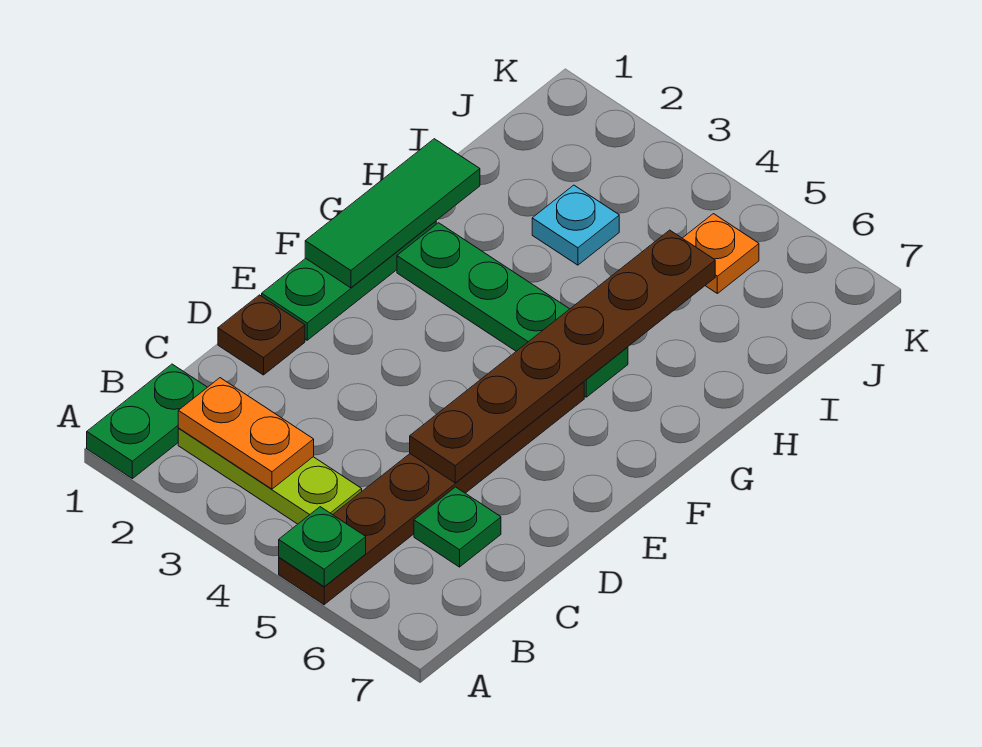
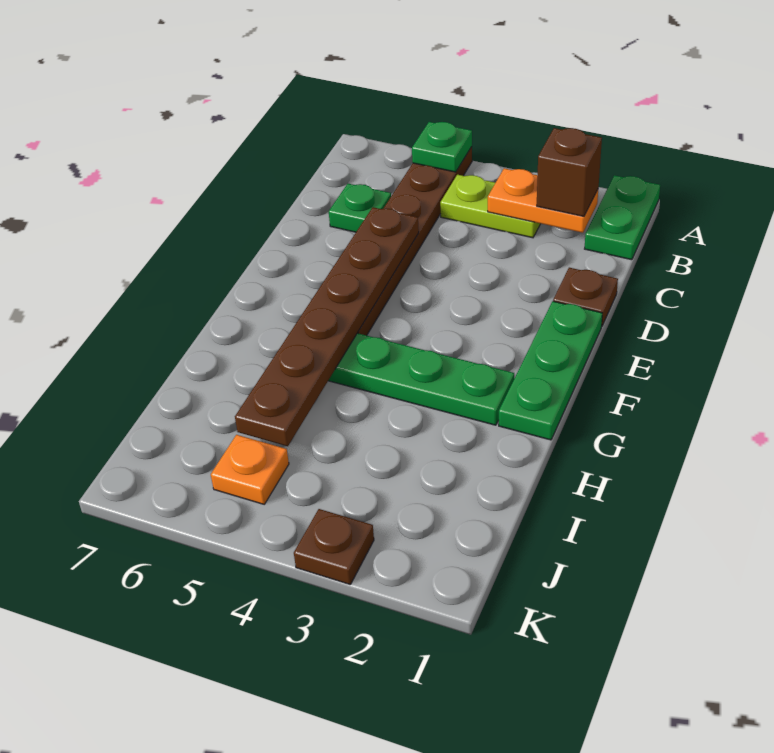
lime plate B2:B4 level 1 -> lime plate B3:B4 level 1
none -> brown brick B2 level 3
green tile F1:H1 level 2 -> none
cyan plate I3 level 1 -> none
none -> brown plate K3 level 1

